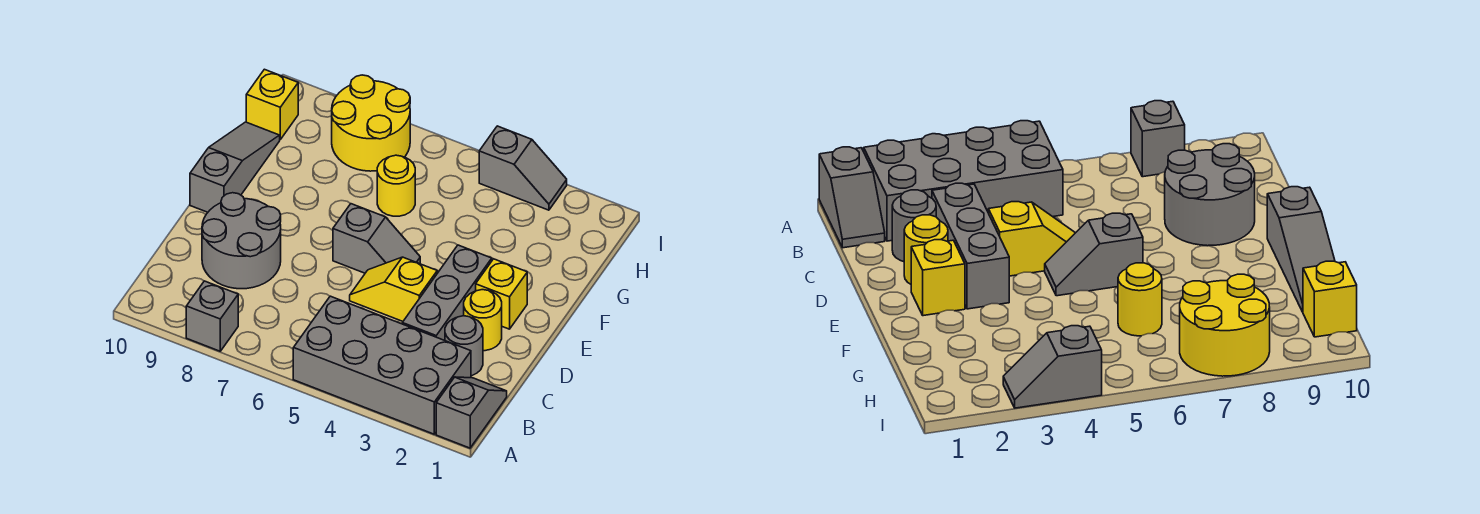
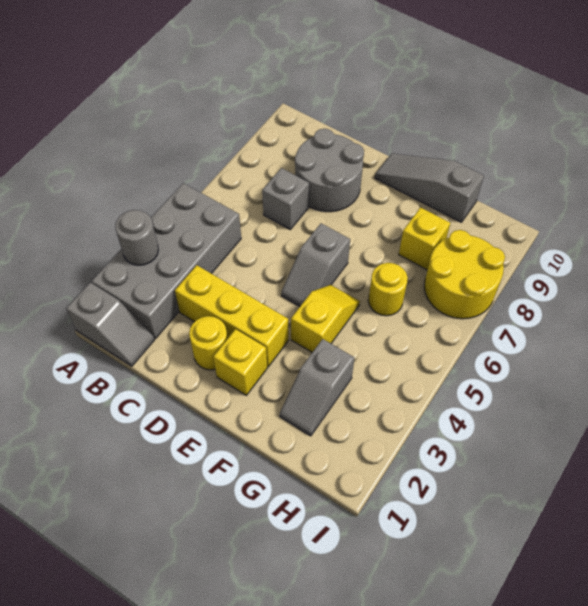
grey brick A8 level 1 -> grey brick C7 level 1
grey round brick C2 level 1 -> grey round brick A3 level 2
grey brick C3:E3 level 1 -> yellow brick C3:E3 level 1
yellow slope D4:D5 level 1 top 4 -> yellow slope F4:F5 level 1 top 4
grey slope E10:G10 level 1 top E -> grey slope E10:G10 level 1 top G
yellow brick H10 level 1 -> yellow brick G8 level 1
grey slope I3:I4 level 1 top 4 -> grey slope G2:G3 level 1 top 3

